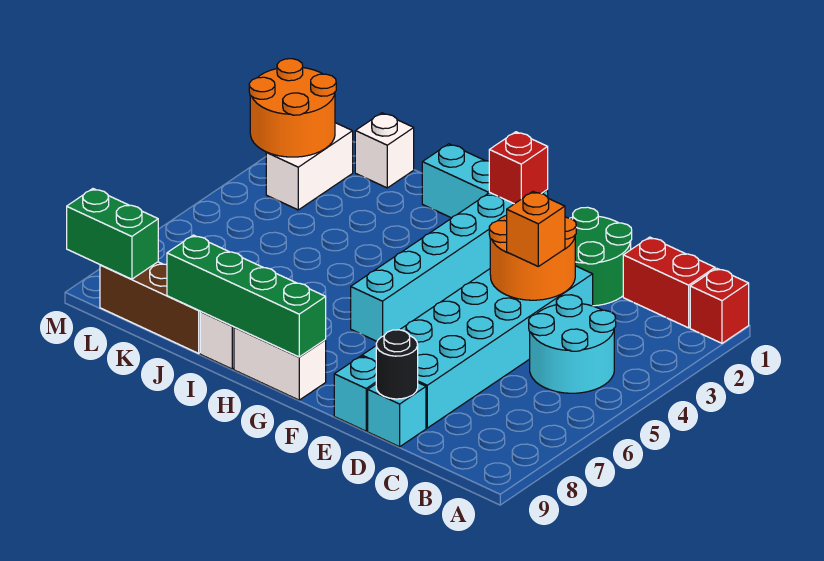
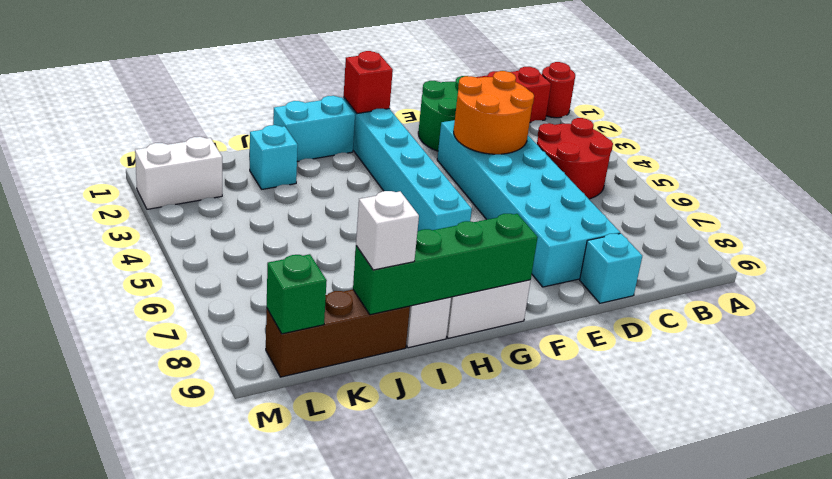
red brick A1 level 1 -> red round brick A1 level 1
cyan round brick B4:C5 level 1 -> red round brick B4:C5 level 1
orange brick D4 level 3 -> none
black round brick D9 level 2 -> none
cyan brick E9 level 1 -> cyan brick J2 level 1
white brick K1 level 1 -> white brick J9 level 3
white brick L2:L3 level 1 -> white brick L2:M2 level 1
orange round brick L2:M3 level 2 -> none
green brick L9:M9 level 2 -> green brick L9 level 2

